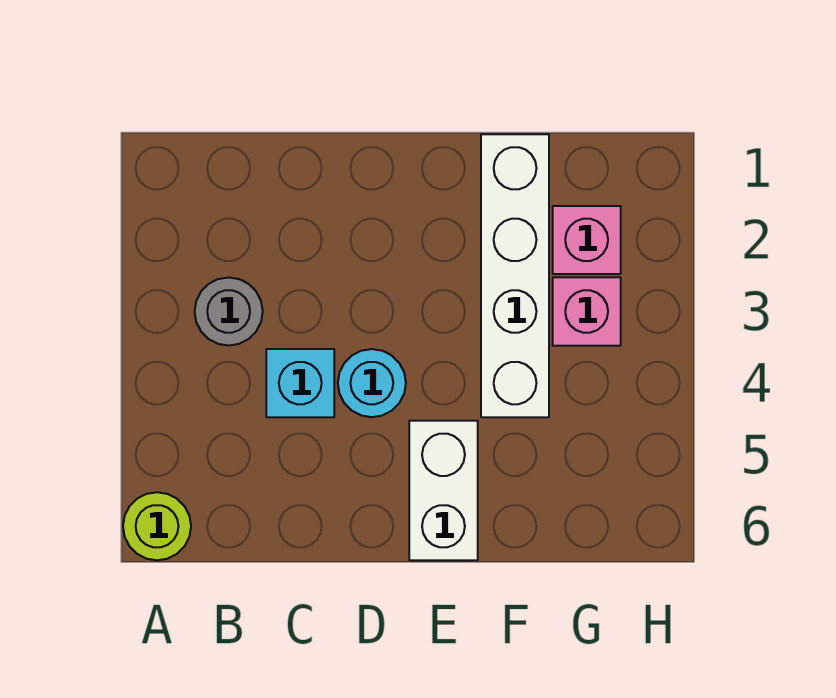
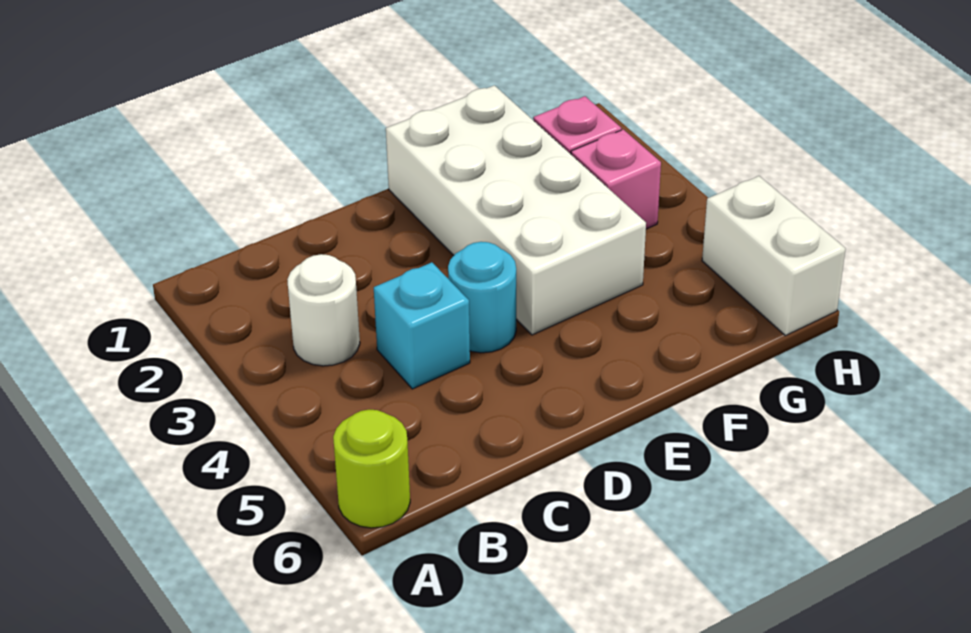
grey round brick B3 level 1 -> white round brick B3 level 1
white brick E5:E6 level 1 -> white brick H5:H6 level 1
white brick F1:F4 level 1 -> white brick E1:F4 level 1

